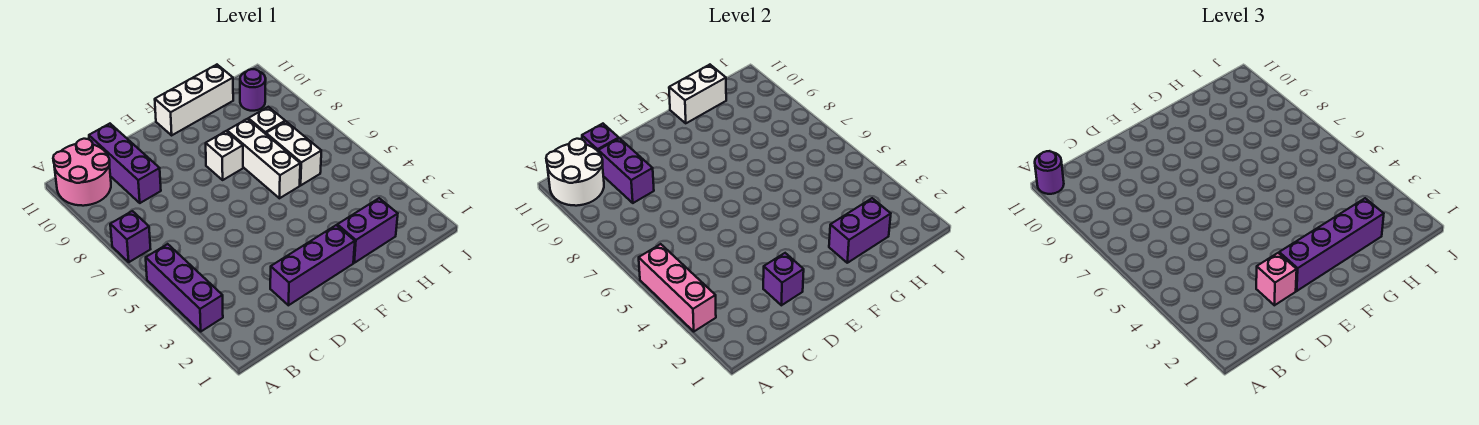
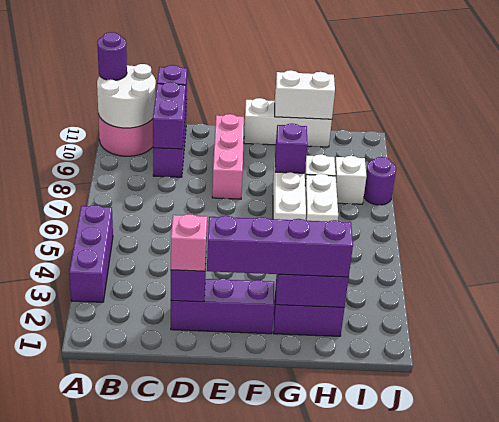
pink brick A3:A5 level 2 -> pink brick E8:E10 level 1
purple brick A7 level 1 -> purple brick G8 level 2
white brick F8 level 1 -> white brick I8 level 1
purple round brick I10 level 1 -> purple round brick J8 level 1

